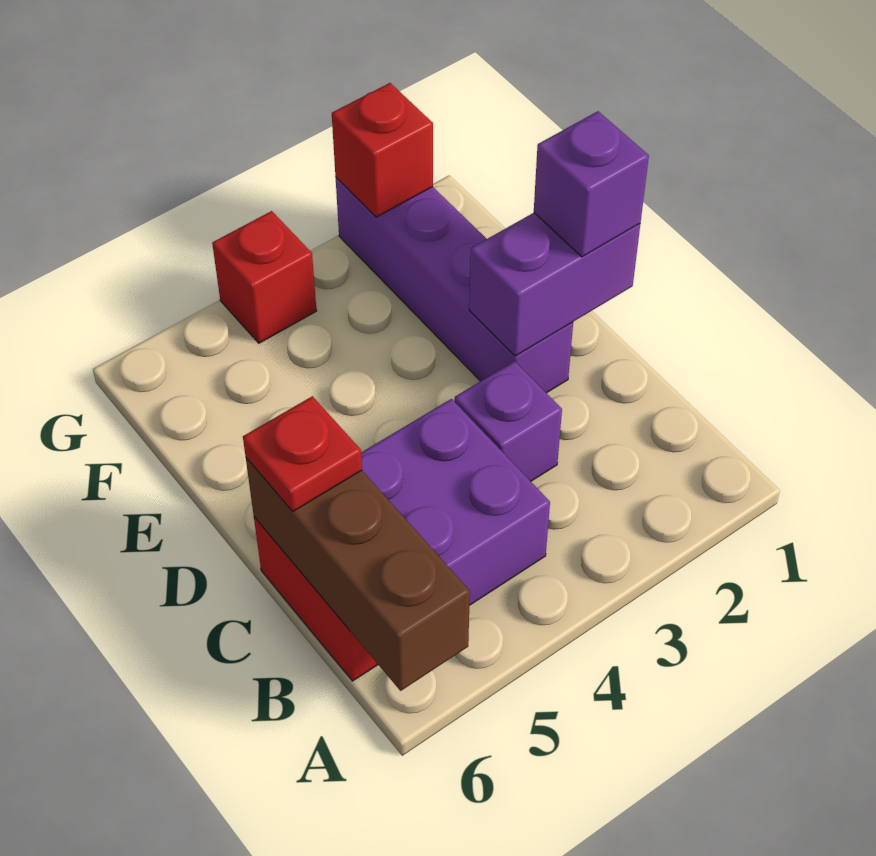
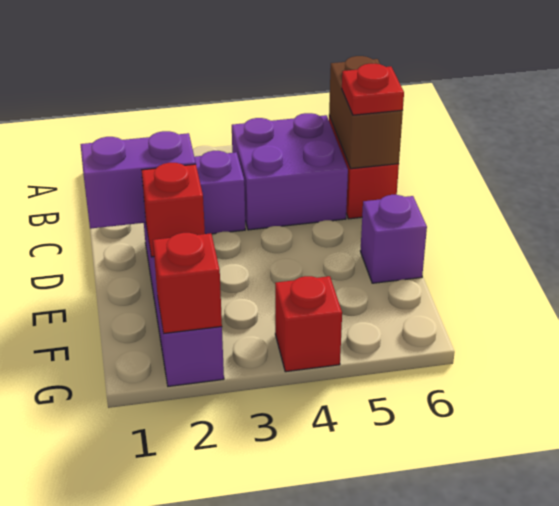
brown brick A6:C6 level 2 -> brown brick B6:C6 level 2
purple brick D1 level 3 -> purple brick E6 level 1
none -> red brick E2 level 2

